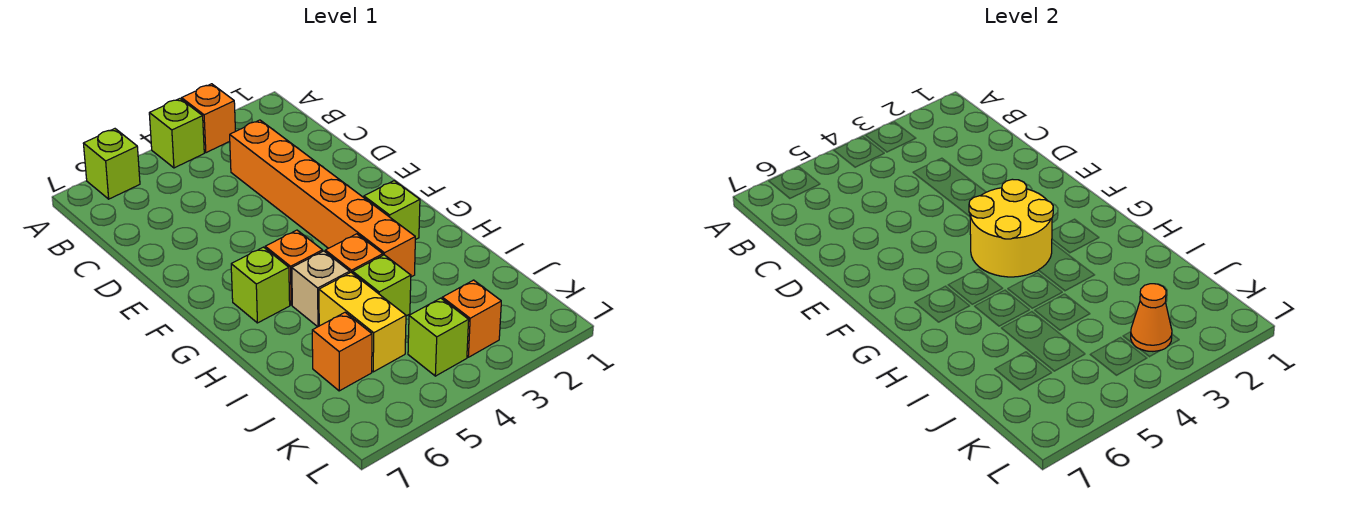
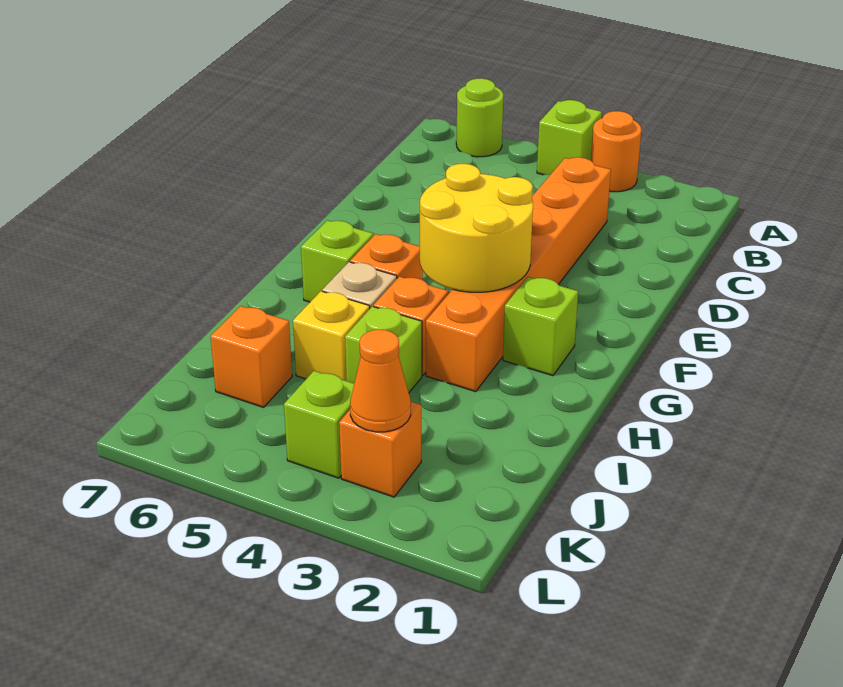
orange brick A3 level 1 -> orange round brick A3 level 1
lime brick A6 level 1 -> lime round brick A6 level 1
yellow brick I5:J5 level 1 -> yellow brick I5 level 1

